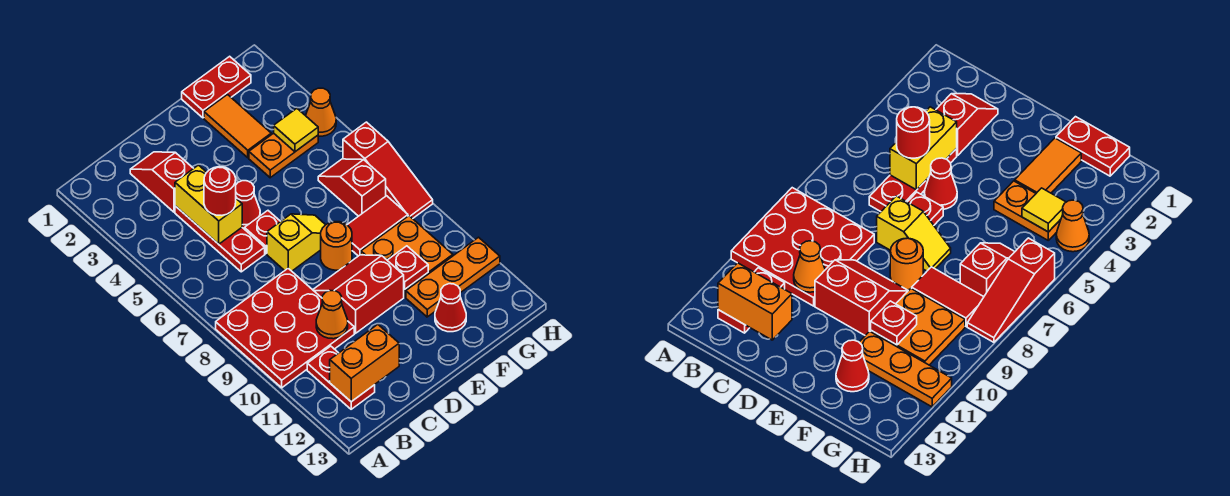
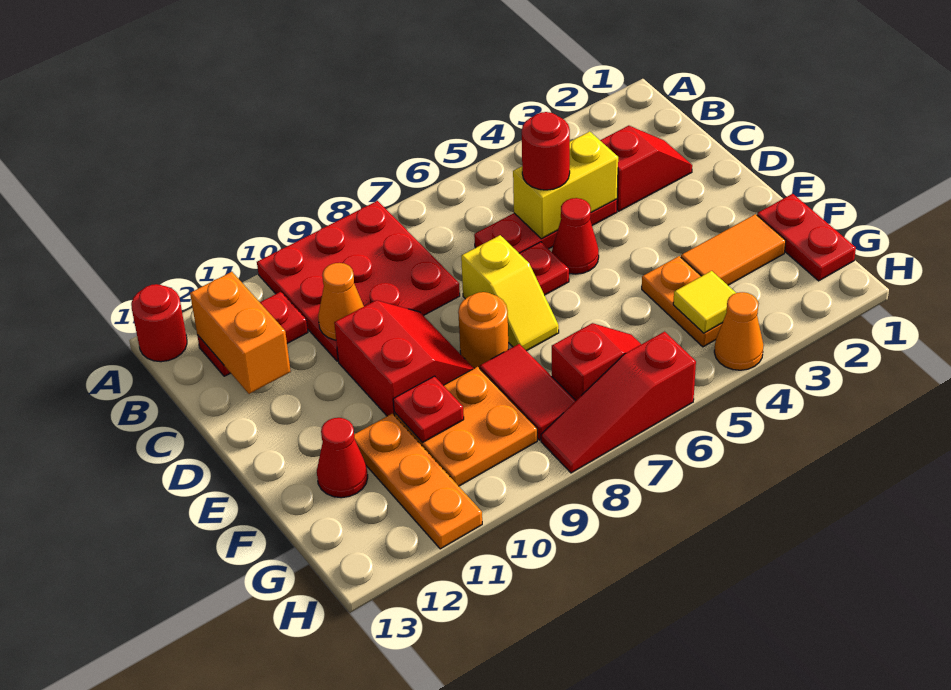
none -> red round brick A13 level 1

